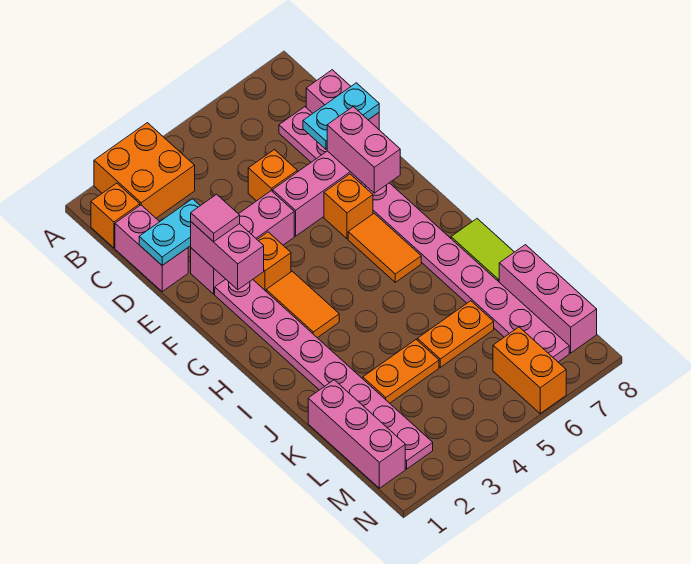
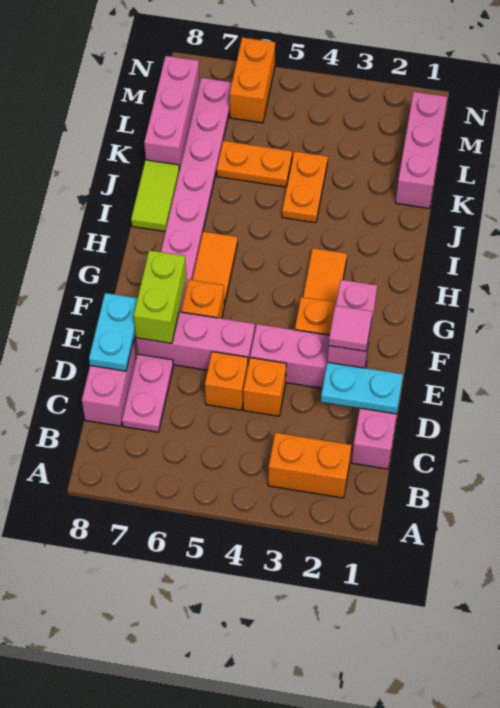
orange brick A2:B3 level 1 -> orange brick B2:B3 level 1
orange brick B1 level 1 -> orange brick D4 level 1
cyan plate D7:D8 level 2 -> cyan plate D8:E8 level 2
pink brick E7:F7 level 2 -> lime brick E7:F7 level 2
pink plate F2:M2 level 1 -> none
orange plate K3:K4 level 1 -> orange plate J4:K4 level 1

